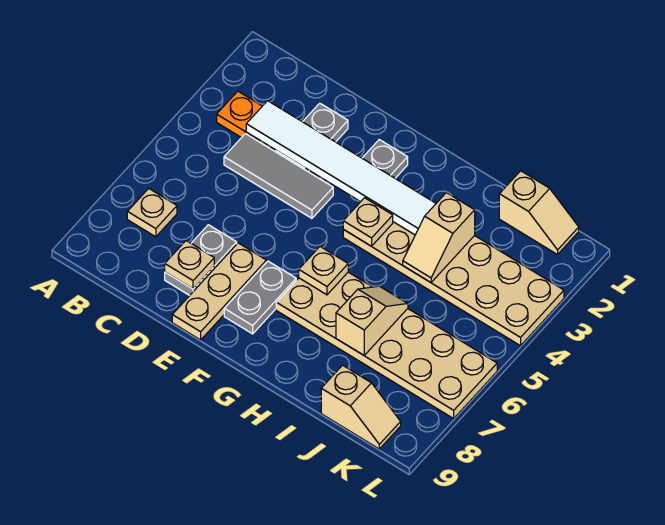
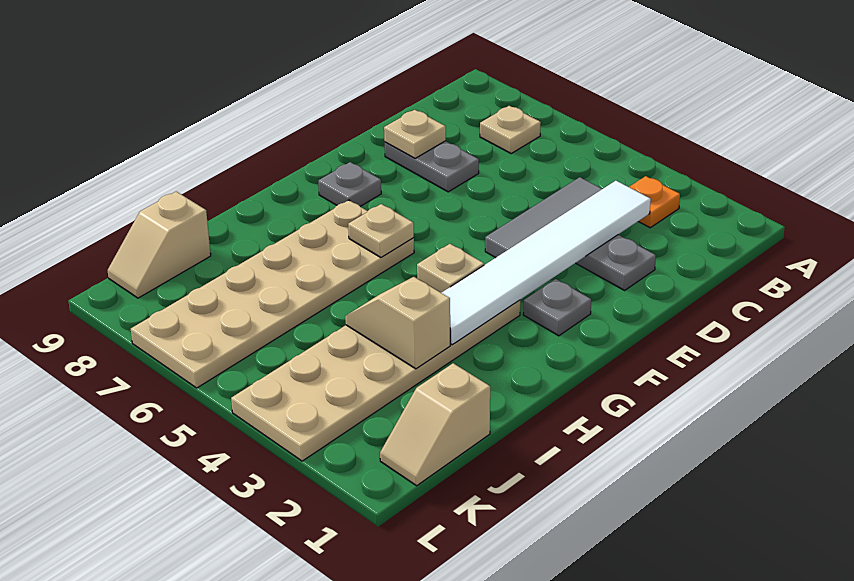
tan plate E7:E9 level 1 -> none
grey plate F7:F8 level 1 -> grey plate F8 level 1
tan slope I6:I7 level 2 top 7 -> none

